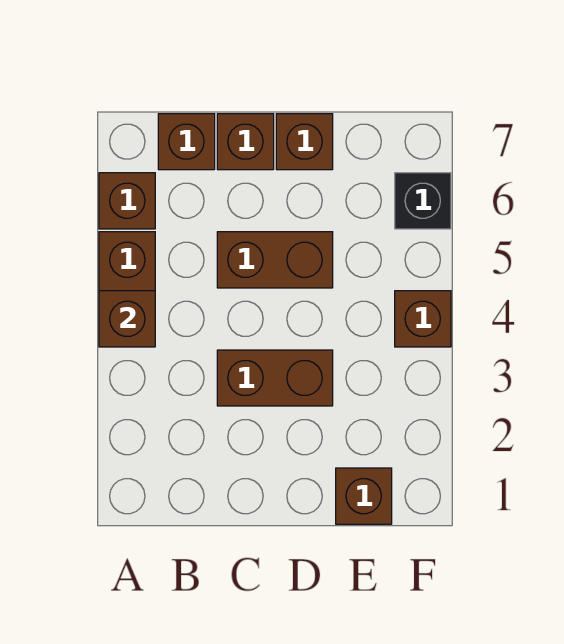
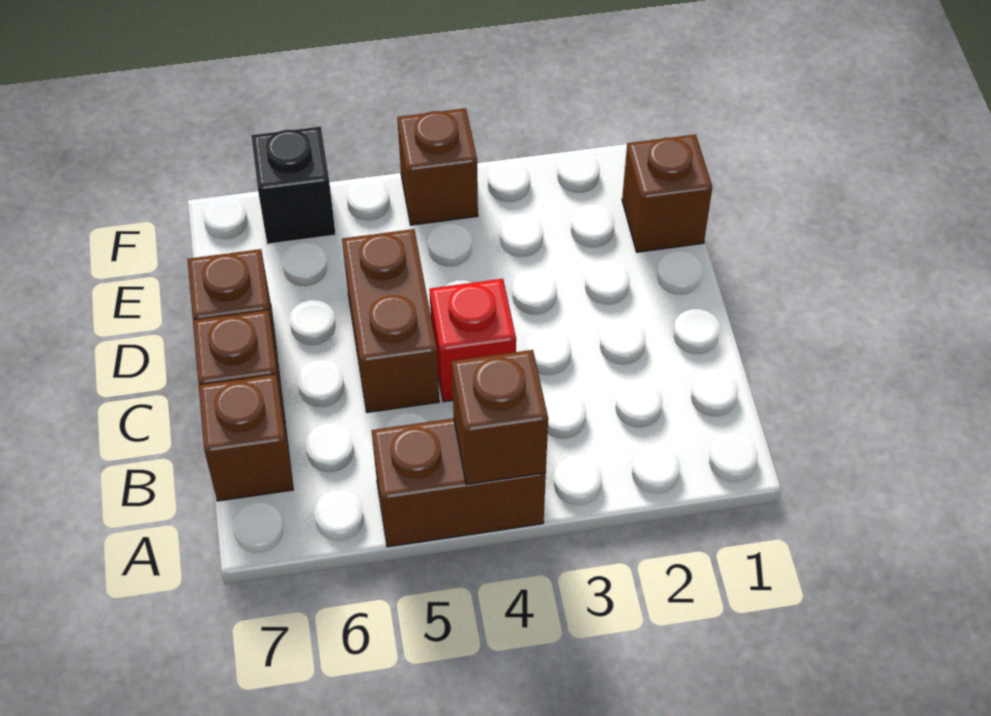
brown brick A6 level 1 -> none
brown brick C3:D3 level 1 -> none
none -> red brick C4 level 1

